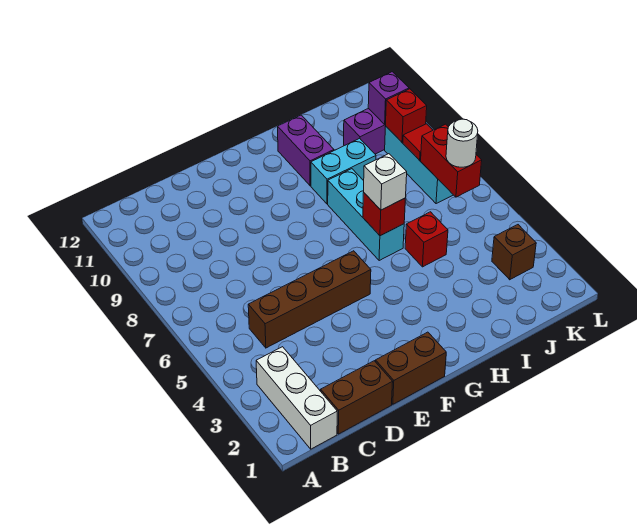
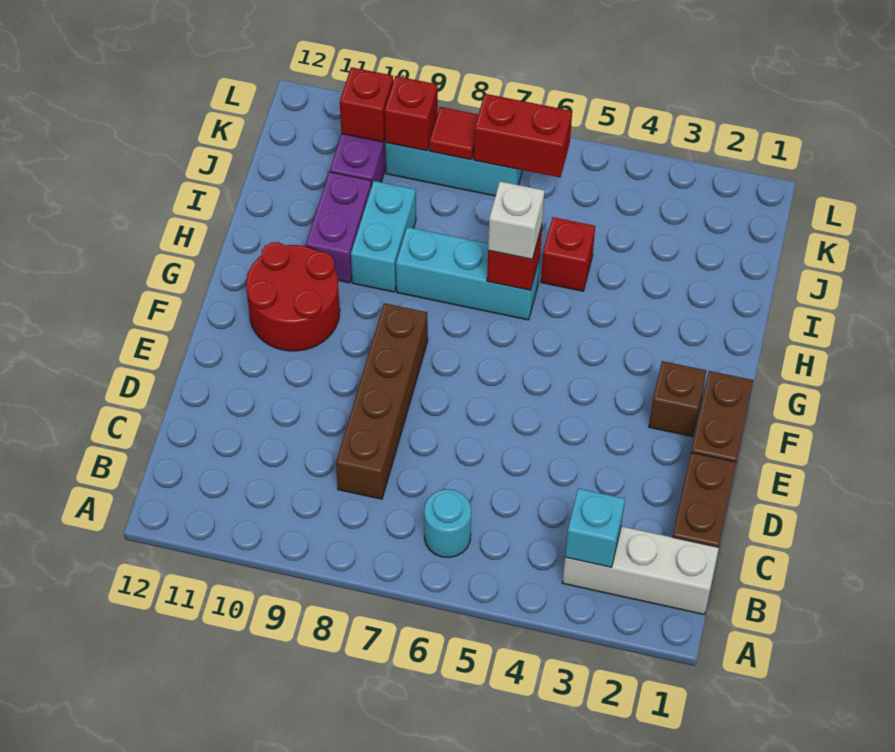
none -> cyan brick B3 level 2
none -> cyan round brick B6 level 1
brown brick C5:F5 level 1 -> brown brick C8:F8 level 1
none -> red round brick F10:G11 level 1
purple brick H10:H11 level 1 -> purple brick H10:I10 level 1
brown brick K3 level 1 -> brown brick F2 level 1
white round brick K6 level 3 -> none
purple brick K10 level 2 -> red brick K10 level 2

